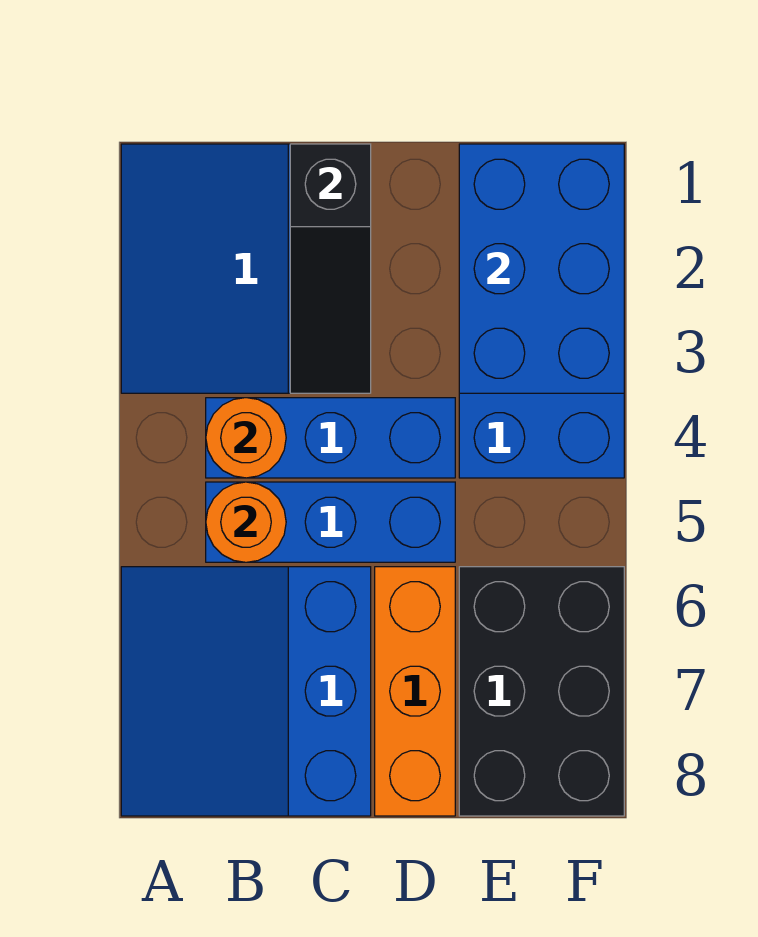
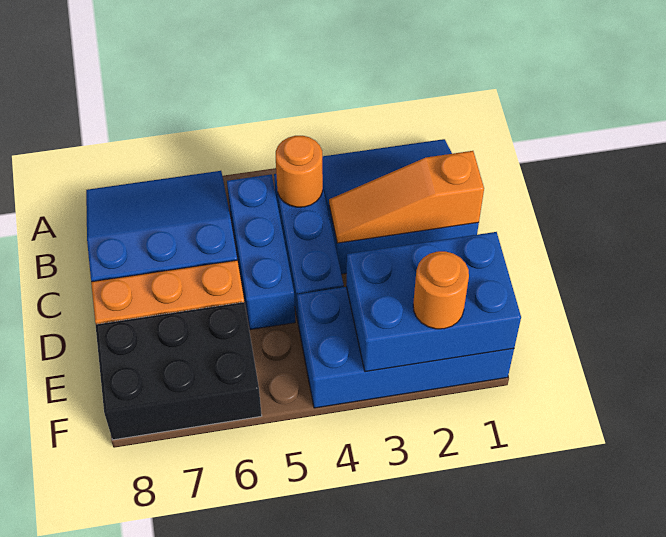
orange round brick B5 level 2 -> orange round brick F2 level 3
black slope C1:C3 level 2 top 1 -> orange slope C1:C3 level 2 top 1

